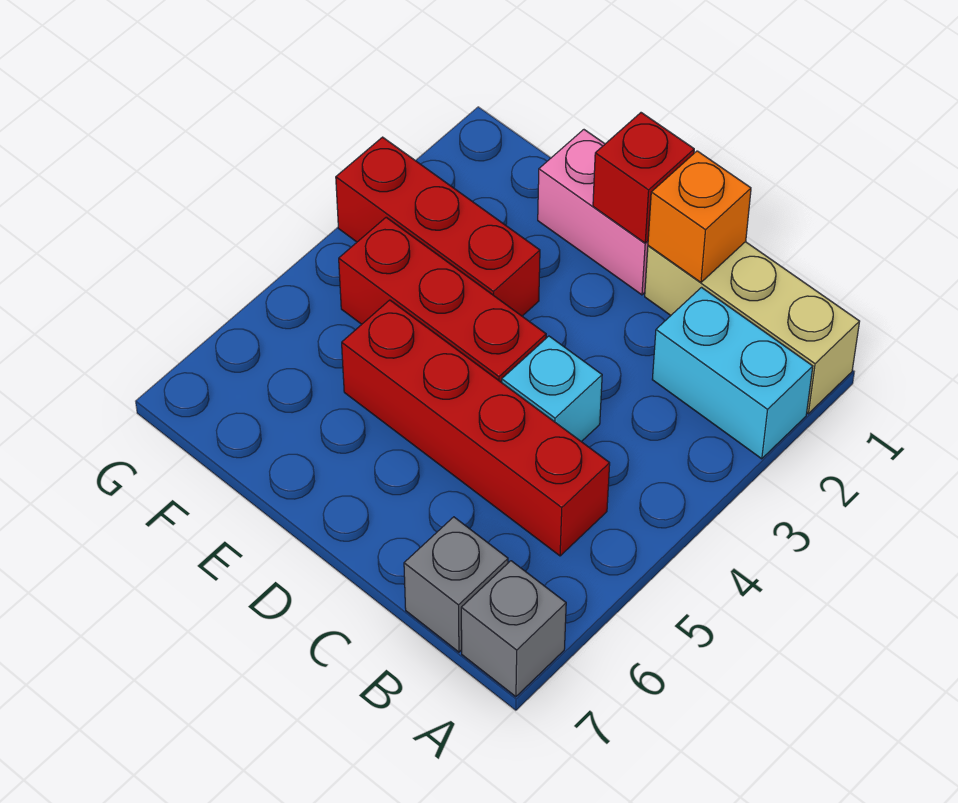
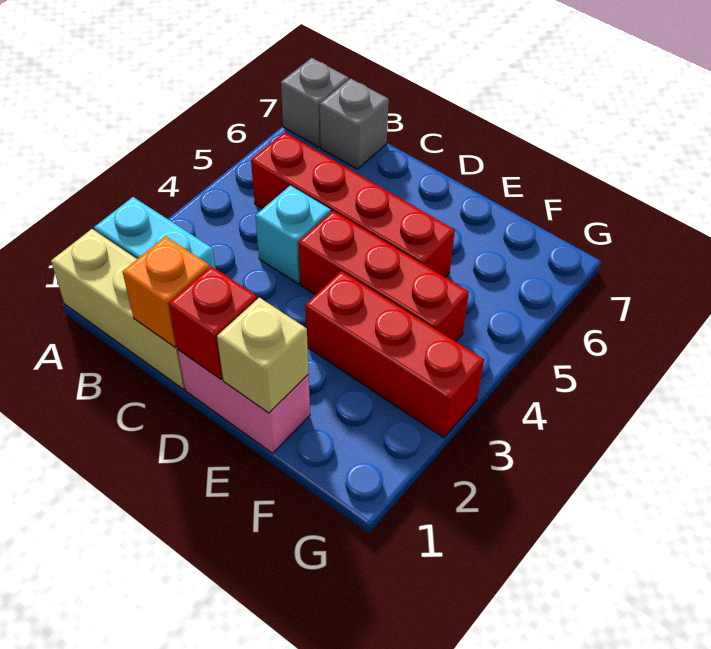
none -> tan brick E1 level 2

